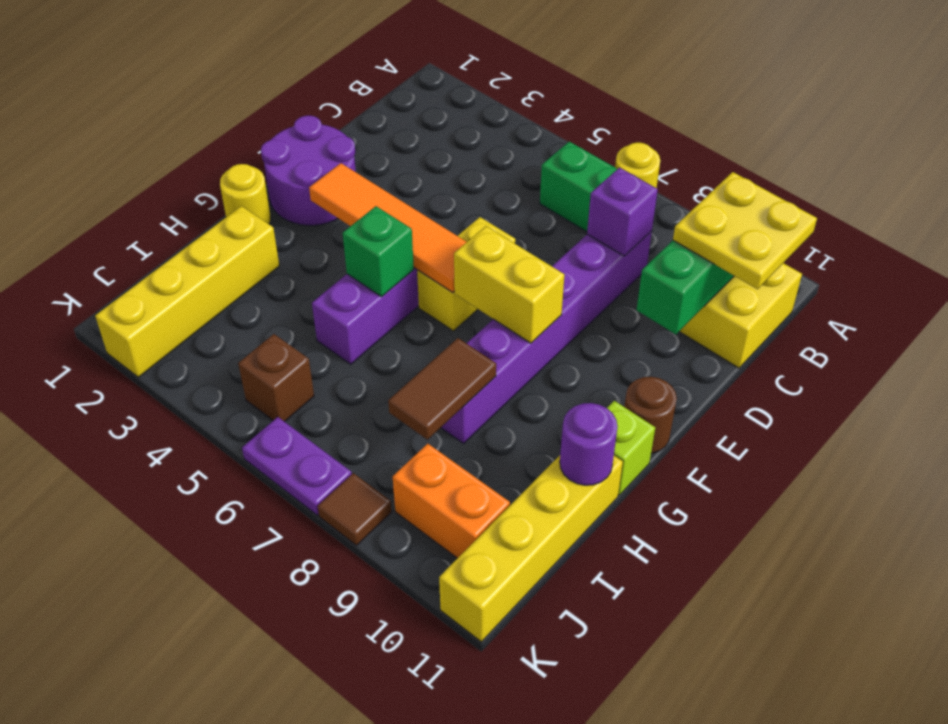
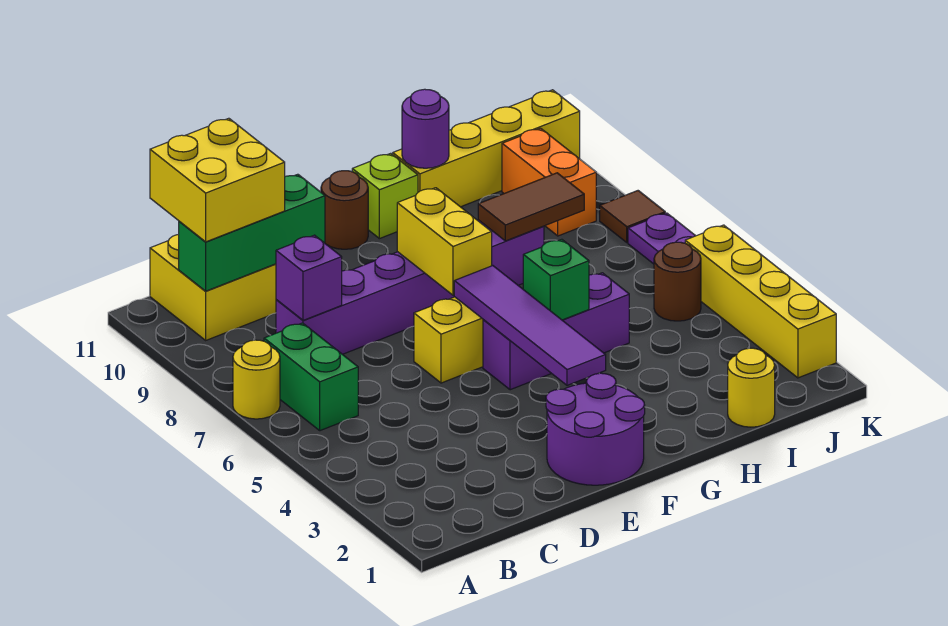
yellow plate B10:C11 level 3 -> yellow brick B10:C11 level 3
orange tile F3:F6 level 2 -> purple tile F3:F6 level 2
yellow round brick G1 level 1 -> yellow round brick I1 level 1
yellow brick H2:K2 level 1 -> yellow brick K2:K5 level 1
brown brick J5 level 1 -> brown round brick J5 level 1

